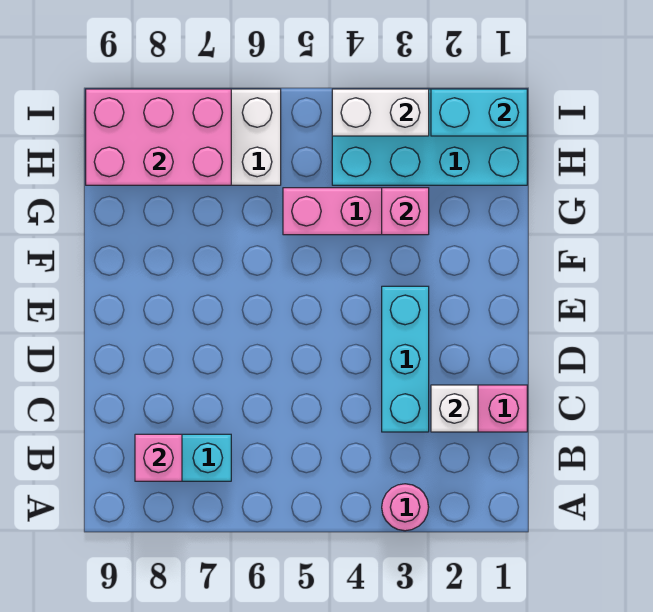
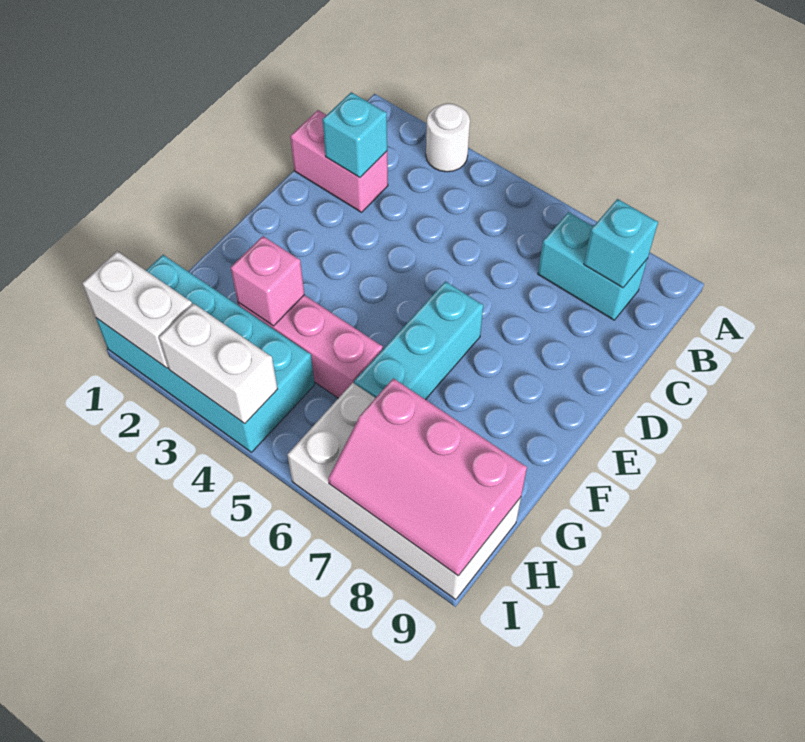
pink round brick A3 level 1 -> white round brick A3 level 1
pink brick B8 level 2 -> cyan brick B8 level 2
white brick C2 level 2 -> cyan brick C2 level 2
cyan brick C3:E3 level 1 -> cyan brick E6:G6 level 1
pink brick H7:I9 level 2 -> pink slope H7:I9 level 2 top H
cyan brick I1:I2 level 2 -> white brick I1:I2 level 2

